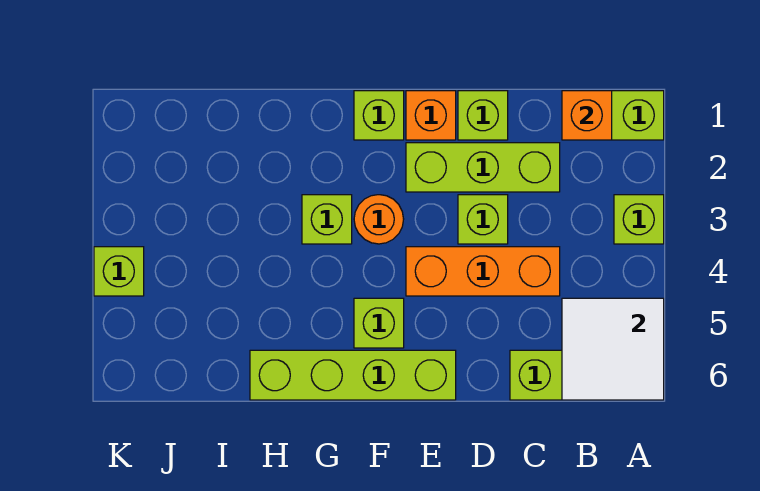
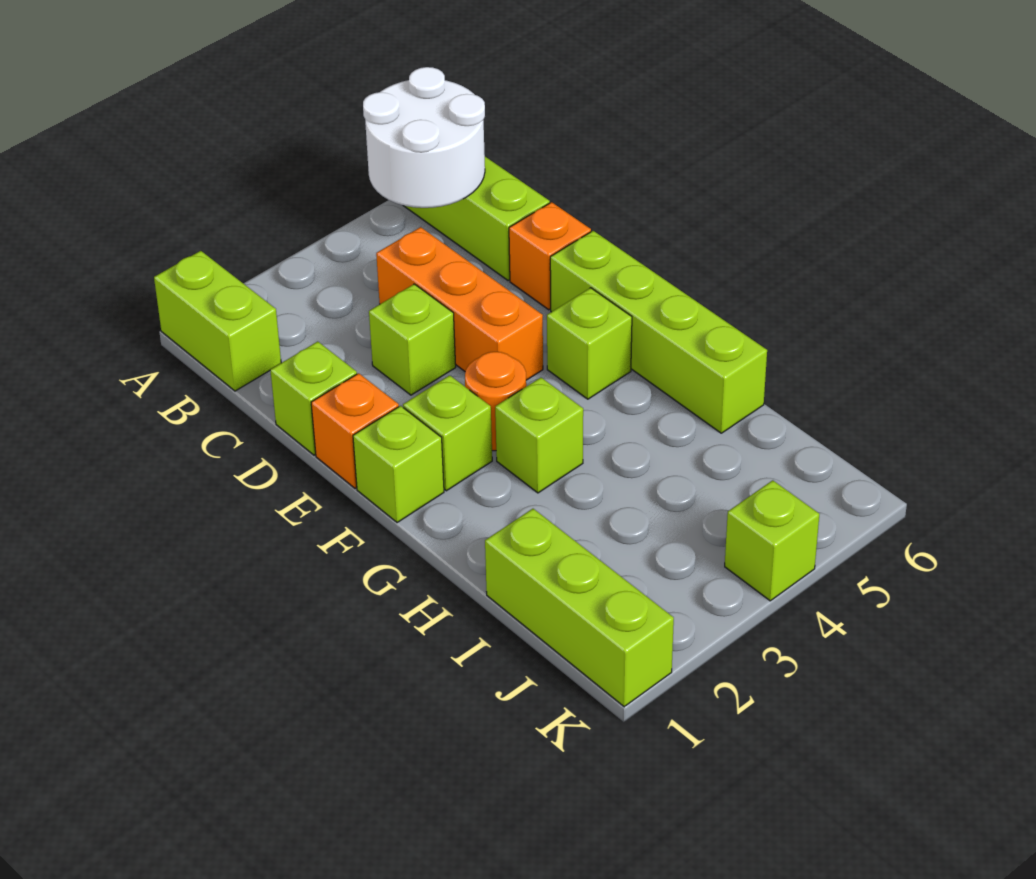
lime brick A3 level 1 -> lime brick F2 level 1
white tile A5:B6 level 2 -> white round brick A5:B6 level 2
orange brick B1 level 2 -> orange brick D6 level 1
lime brick C2:E2 level 1 -> lime brick I1:K1 level 1

